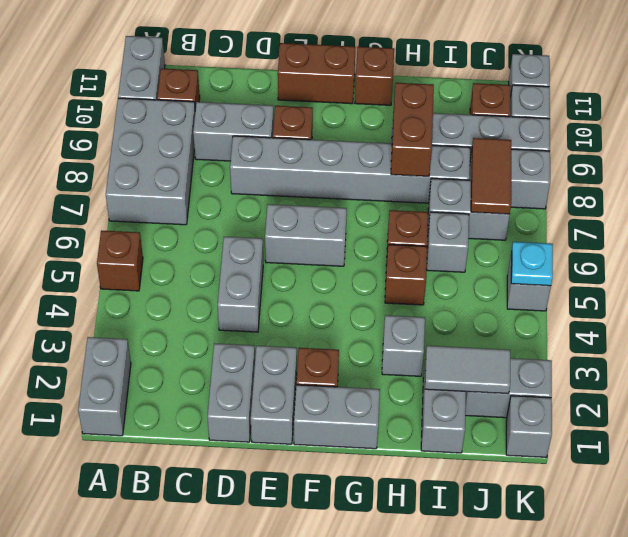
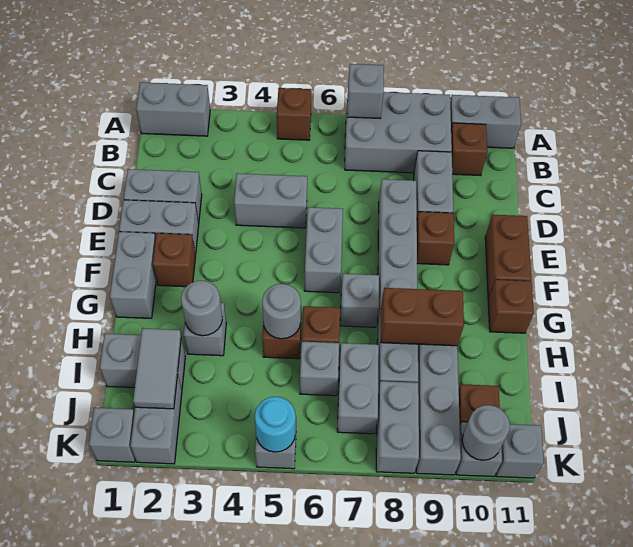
none -> grey brick A7 level 2
none -> grey brick G7 level 1
none -> grey round brick H3 level 2
none -> grey round brick H5 level 2
brown tile J7:J8 level 2 -> none
cyan plate K5 level 2 -> cyan round brick K5 level 2
none -> grey round brick K10 level 2

